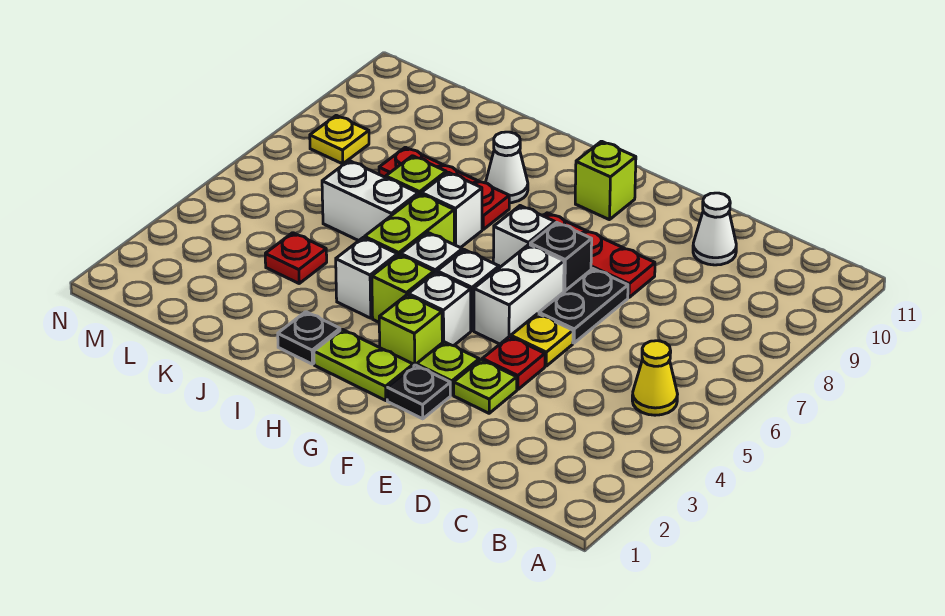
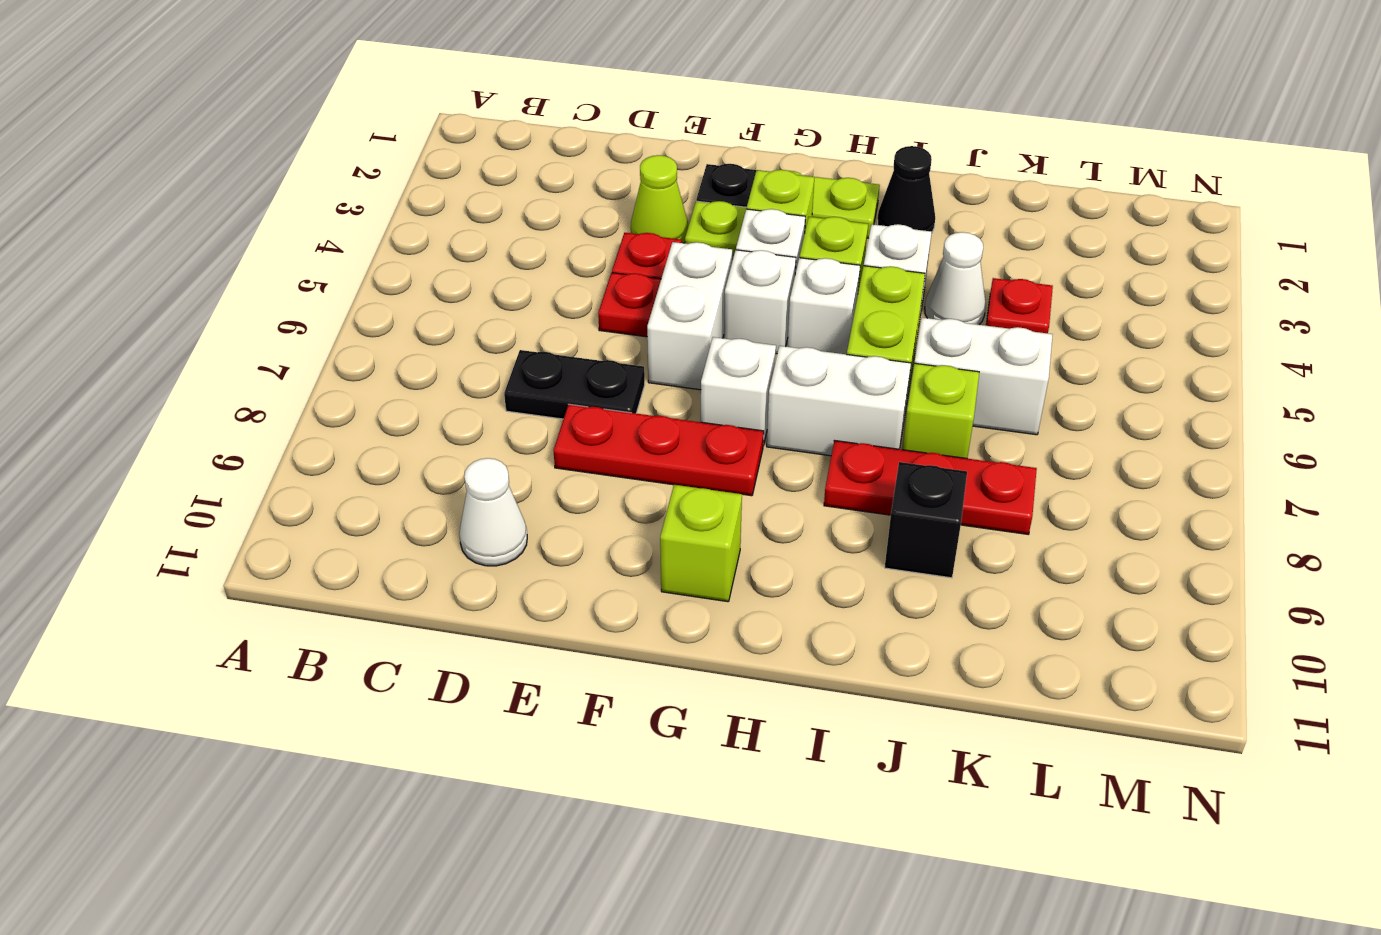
yellow cone B5 level 1 -> none
lime plate E3 level 1 -> lime cone E3 level 1
yellow plate E5 level 1 -> red plate E5 level 1
black plate E6:E7 level 1 -> black plate D7:E7 level 1
black brick F7 level 1 -> black brick J9 level 1
black plate I2 level 1 -> black cone I2 level 1
white brick I7 level 1 -> white brick H7:I7 level 1
white cone I9 level 1 -> white cone J4 level 1
yellow plate M8 level 1 -> none

